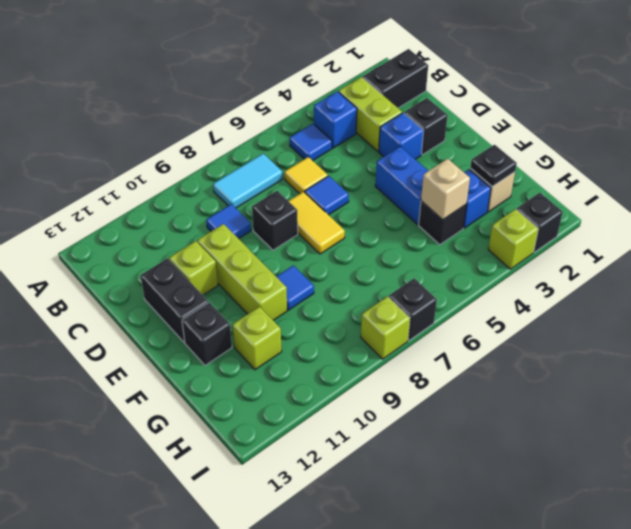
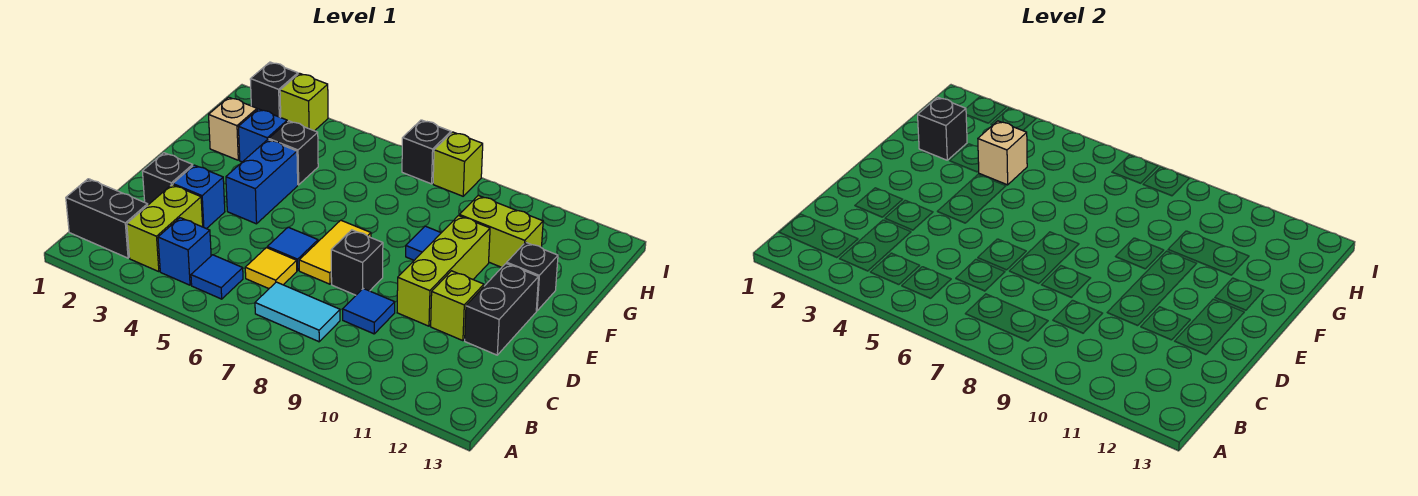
black plate G2 level 2 -> black brick G2 level 2
lime brick G11 level 1 -> lime brick G10:G11 level 1

